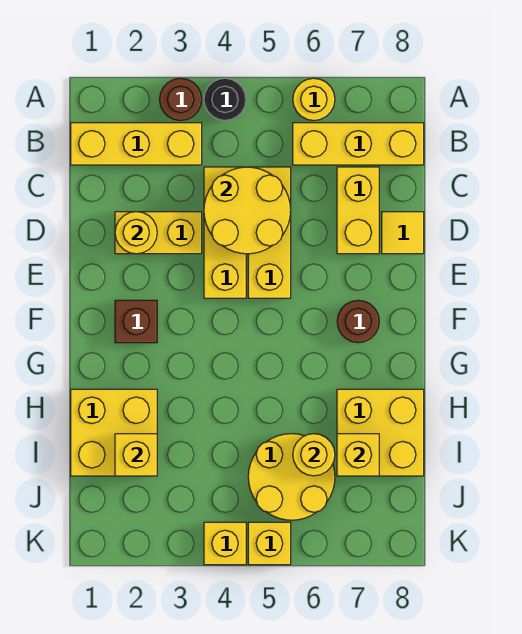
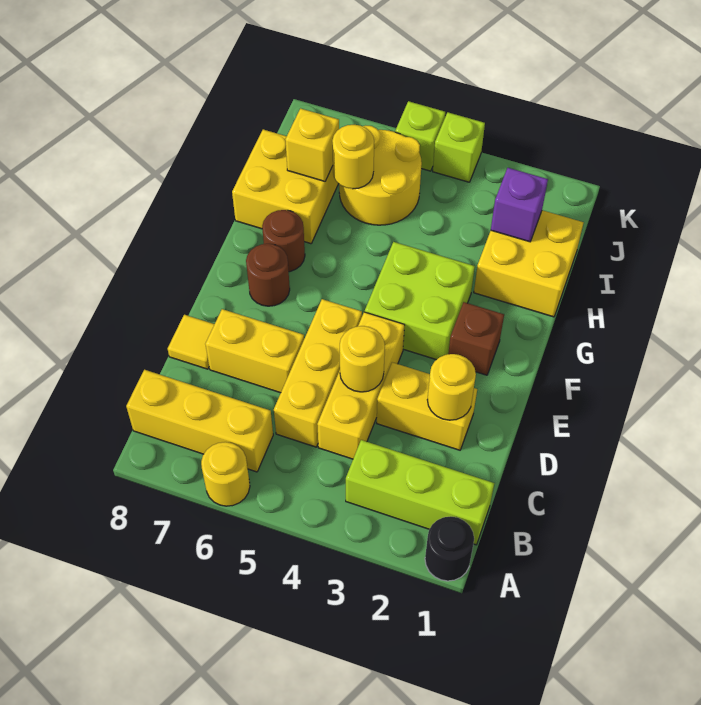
brown round brick A3 level 1 -> brown round brick G7 level 1
black round brick A4 level 1 -> black round brick A1 level 1
yellow brick B1:B3 level 1 -> lime brick B1:B3 level 1
yellow round brick C4:D5 level 2 -> yellow round brick D4 level 2
yellow brick C7:D7 level 1 -> yellow brick D6:D7 level 1
none -> lime brick F3:G4 level 1
yellow brick I2 level 2 -> purple brick I2 level 2
yellow brick K4 level 1 -> lime brick K4 level 1
yellow brick K5 level 1 -> lime brick K5 level 1

